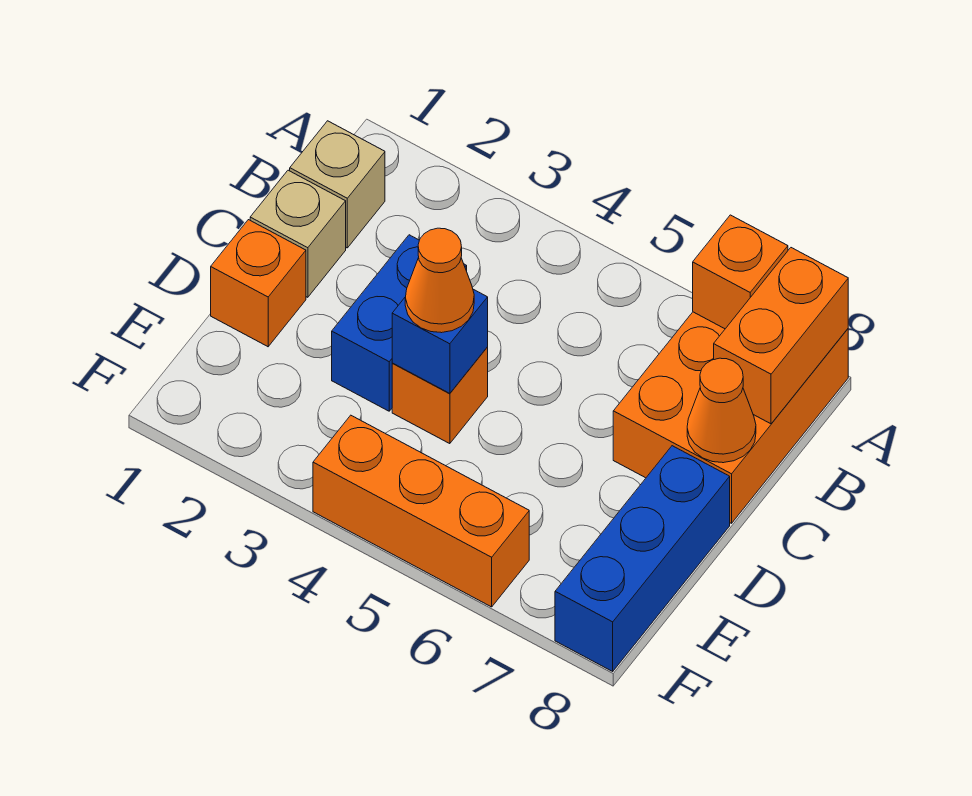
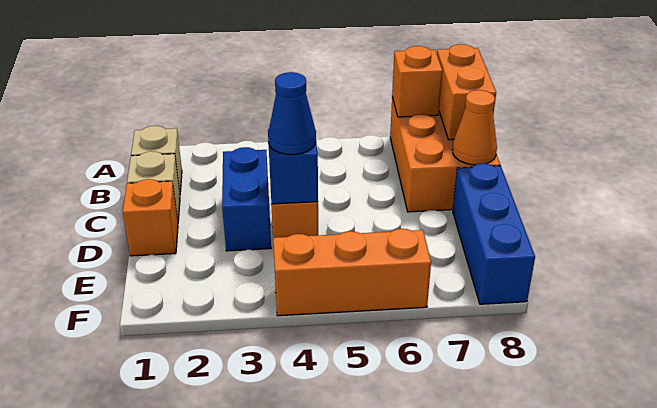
orange cone D4 level 3 -> blue cone D4 level 3

